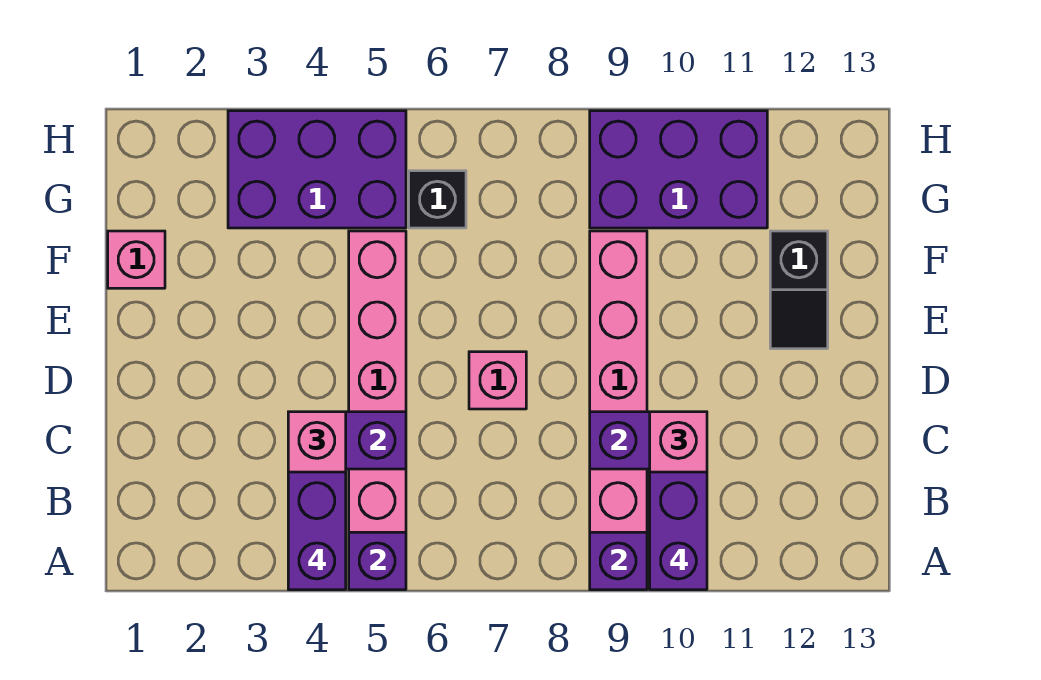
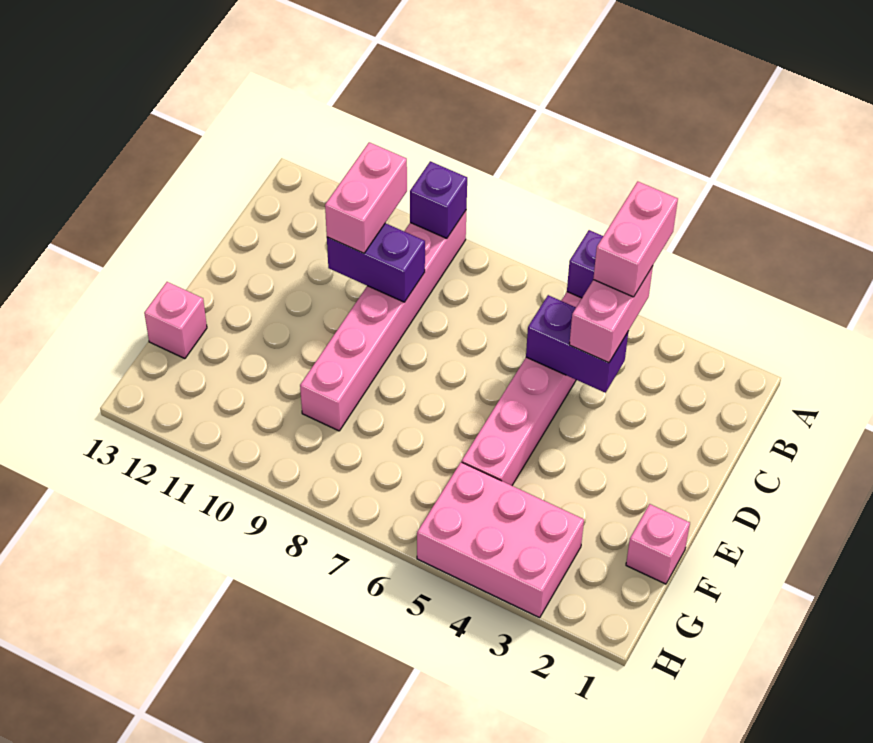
purple brick A4:B4 level 4 -> pink brick A4:B4 level 4
purple brick A10:B10 level 4 -> none
pink brick D7 level 1 -> pink brick F13 level 1
black slope E12:F12 level 1 top F -> none
purple brick G3:H5 level 1 -> pink brick G3:H5 level 1
black brick G6 level 1 -> none
purple brick G9:H11 level 1 -> none

